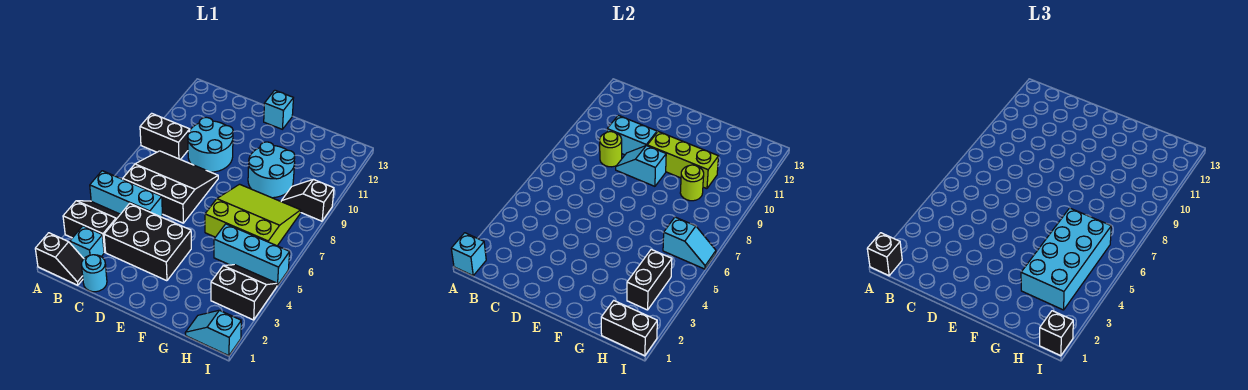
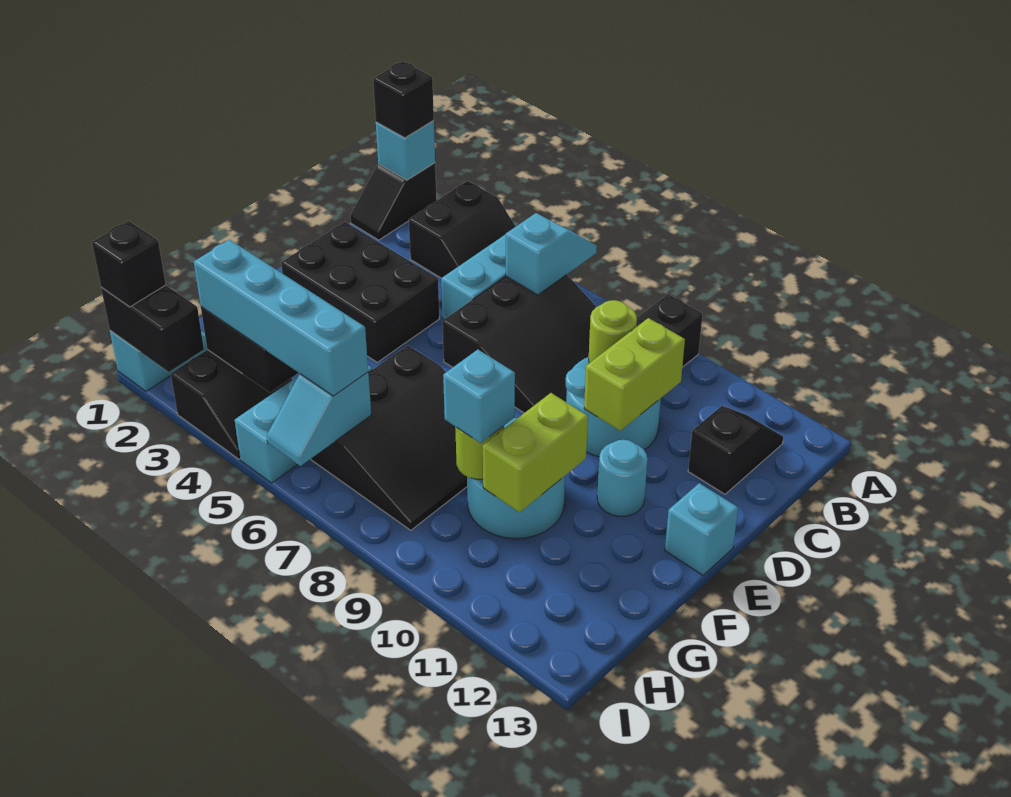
cyan brick B2 level 1 -> cyan brick G9 level 3
cyan round brick C1 level 1 -> cyan round brick E11 level 1
black brick C3:E4 level 1 -> black brick D2:E4 level 1
cyan brick C10:D10 level 2 -> lime brick C10:D10 level 2
cyan slope D9:E9 level 2 top E -> cyan slope A6:B6 level 2 top B
lime brick E10:G10 level 2 -> lime brick F10:G10 level 2
lime slope F6:H8 level 1 top 6 -> black slope F6:H8 level 1 top 6
cyan brick G3:H6 level 3 -> cyan brick H3:H6 level 3
black brick H1:I1 level 2 -> black brick I1:I2 level 2
black slope H9:I9 level 1 top I -> black slope B12:C12 level 1 top C

